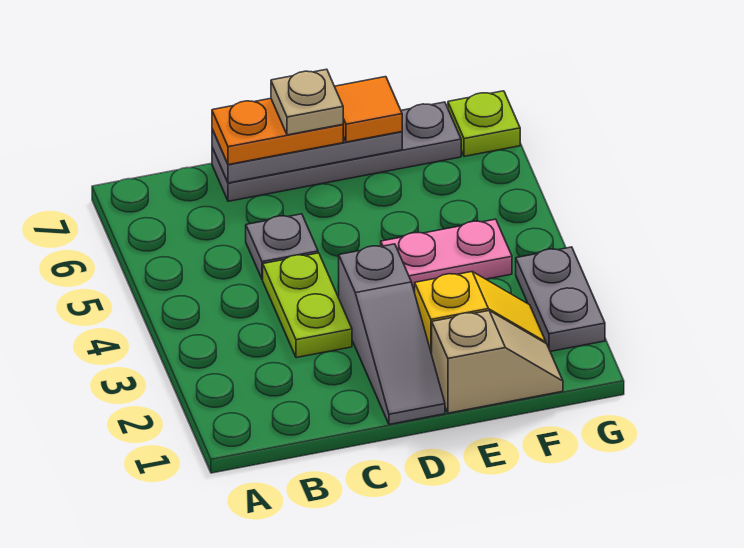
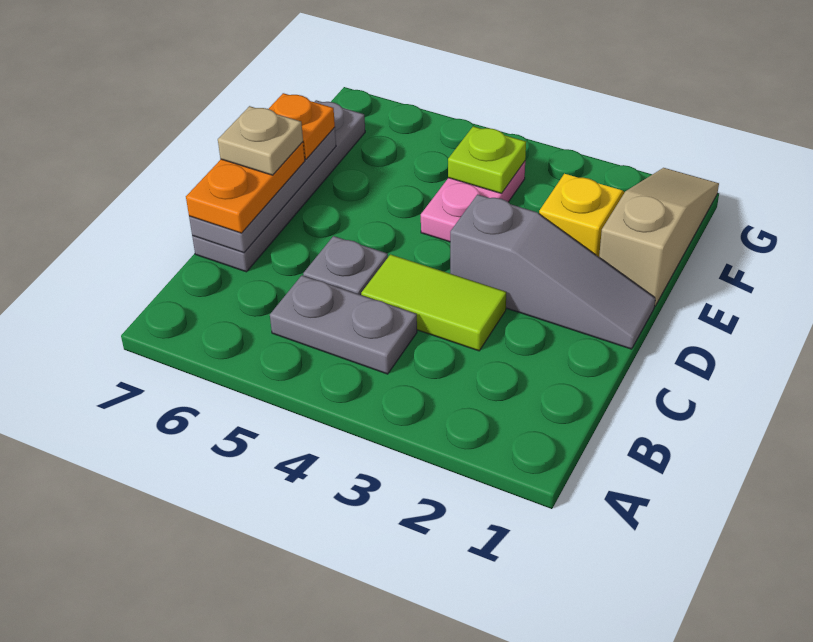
lime plate C3:C4 level 1 -> lime tile C3:C4 level 1
tan slope E1:F1 level 1 top E -> tan slope E1:G1 level 1 top E
orange tile E7 level 3 -> orange plate E7 level 3
grey plate G2:G3 level 1 -> grey plate B4:B5 level 1
lime plate G7 level 1 -> lime plate F4 level 2

